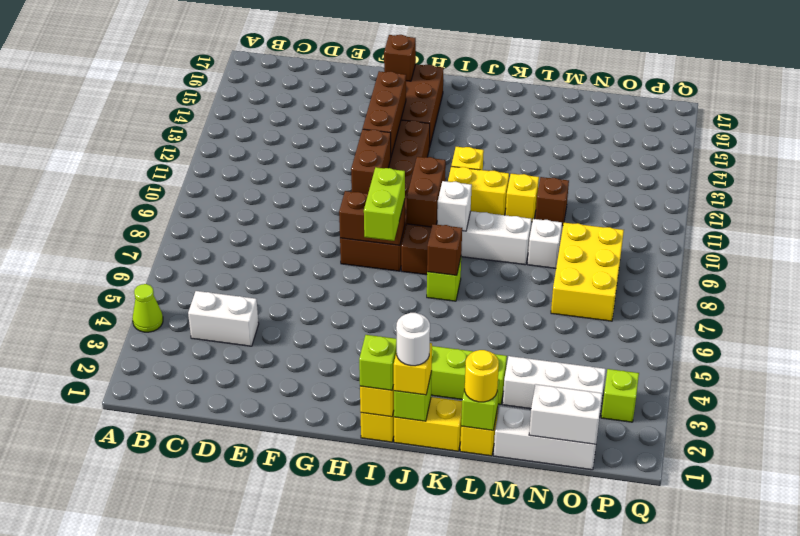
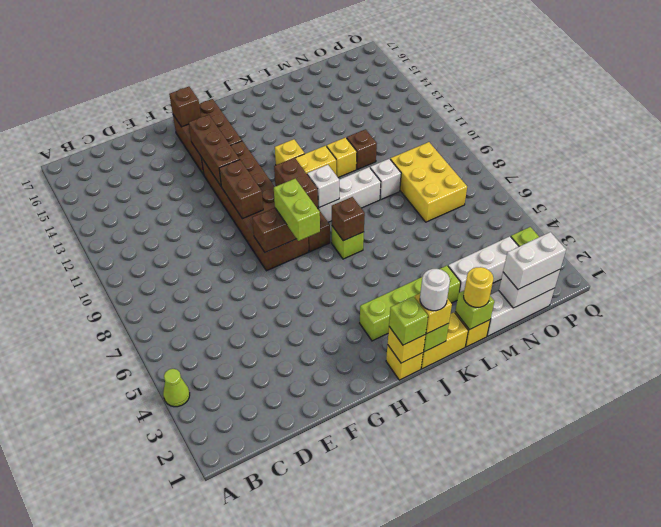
white brick C4:D4 level 1 -> white brick N1:O1 level 3

